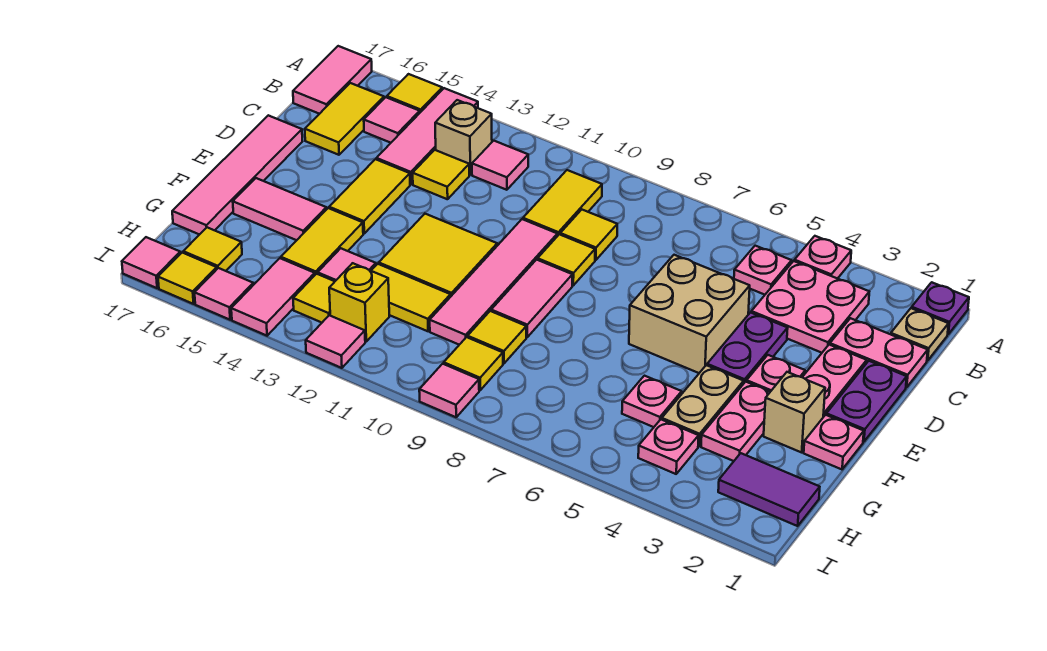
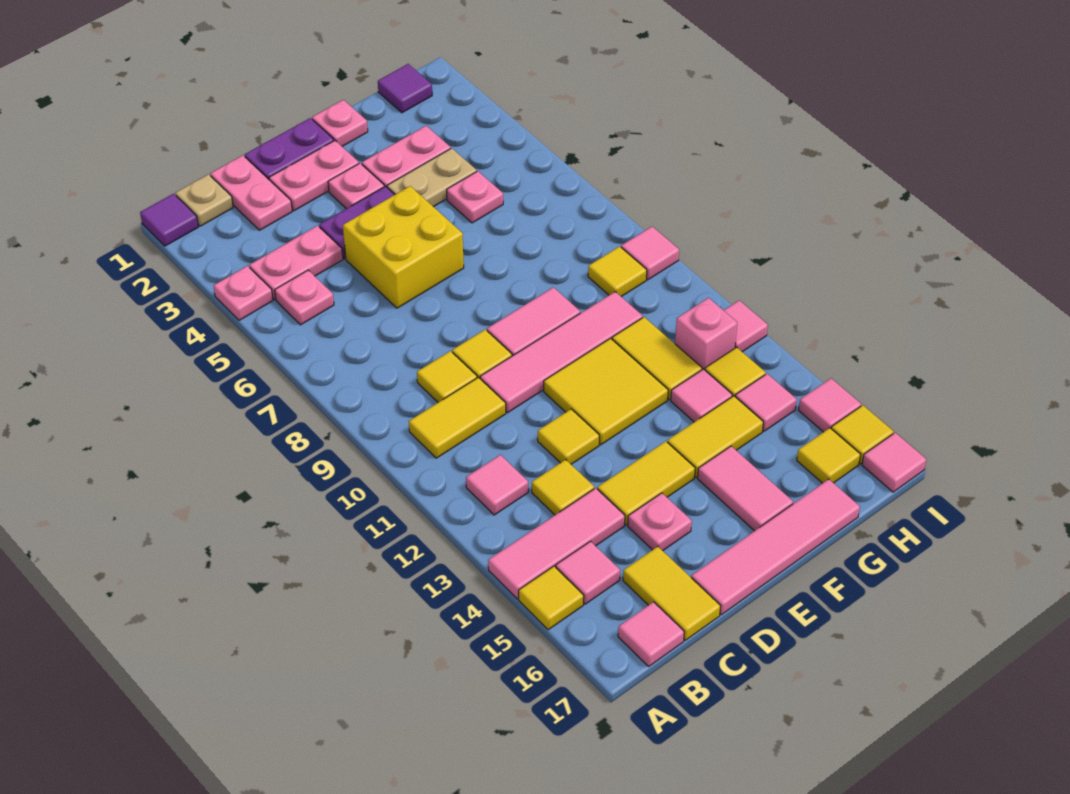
purple plate A1 level 1 -> purple tile A1 level 1
pink tile A17:B17 level 1 -> pink tile B17 level 1
pink plate B3:C4 level 1 -> pink plate B4:C4 level 1
tan brick B13 level 1 -> none
yellow tile B16:C16 level 1 -> yellow tile C16:C17 level 1
tan brick D5:E6 level 1 -> yellow brick D5:E6 level 1
tan brick F2 level 1 -> none
yellow tile G9 level 1 -> yellow tile D12 level 1
purple tile H1:H2 level 1 -> purple tile H1 level 1
pink plate H4 level 1 -> pink plate D15 level 1
yellow brick H12 level 1 -> pink brick H12 level 1
pink tile H14:I14 level 1 -> pink tile H14 level 1

